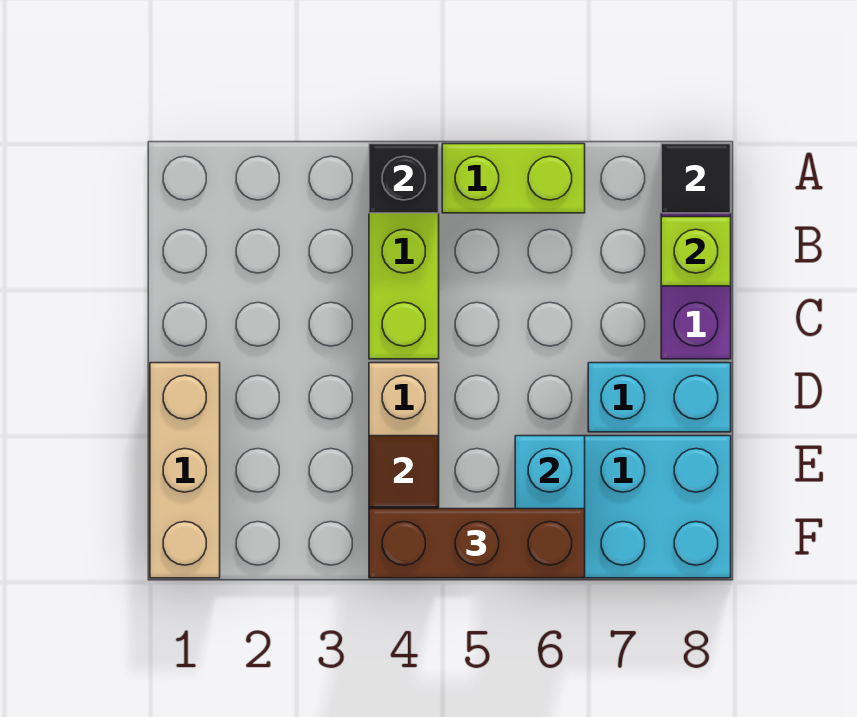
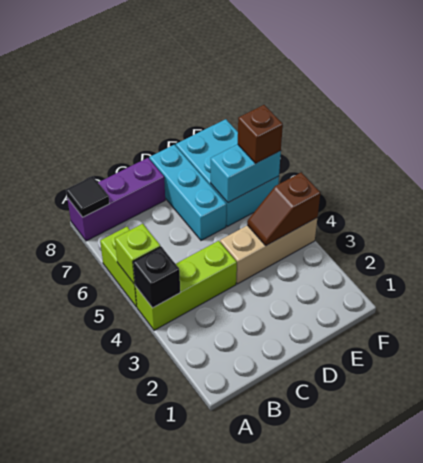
lime brick B8 level 2 -> lime brick A5 level 2
tan brick D1:F1 level 1 -> none
cyan brick D7:D8 level 1 -> cyan brick D6:D8 level 1
brown brick F4:F6 level 3 -> brown brick F6 level 3

